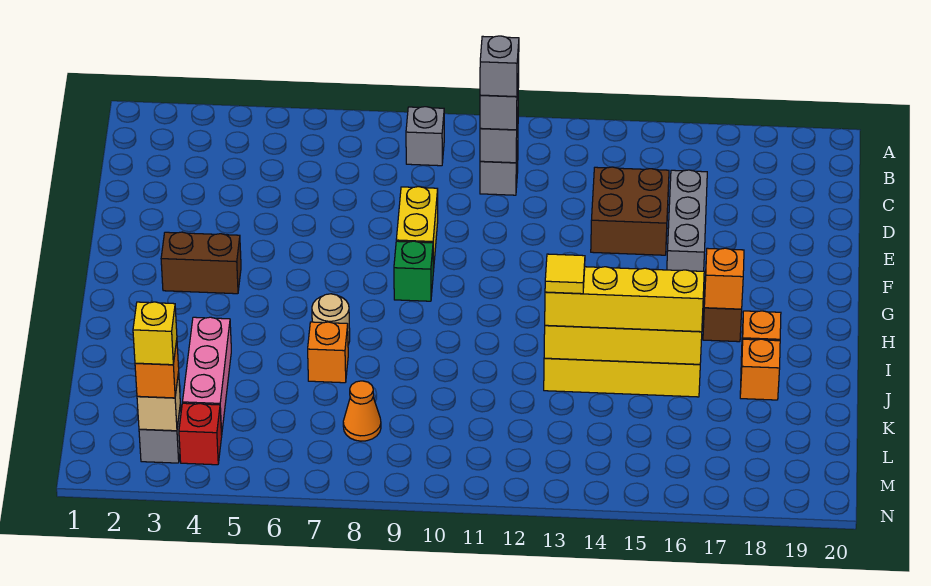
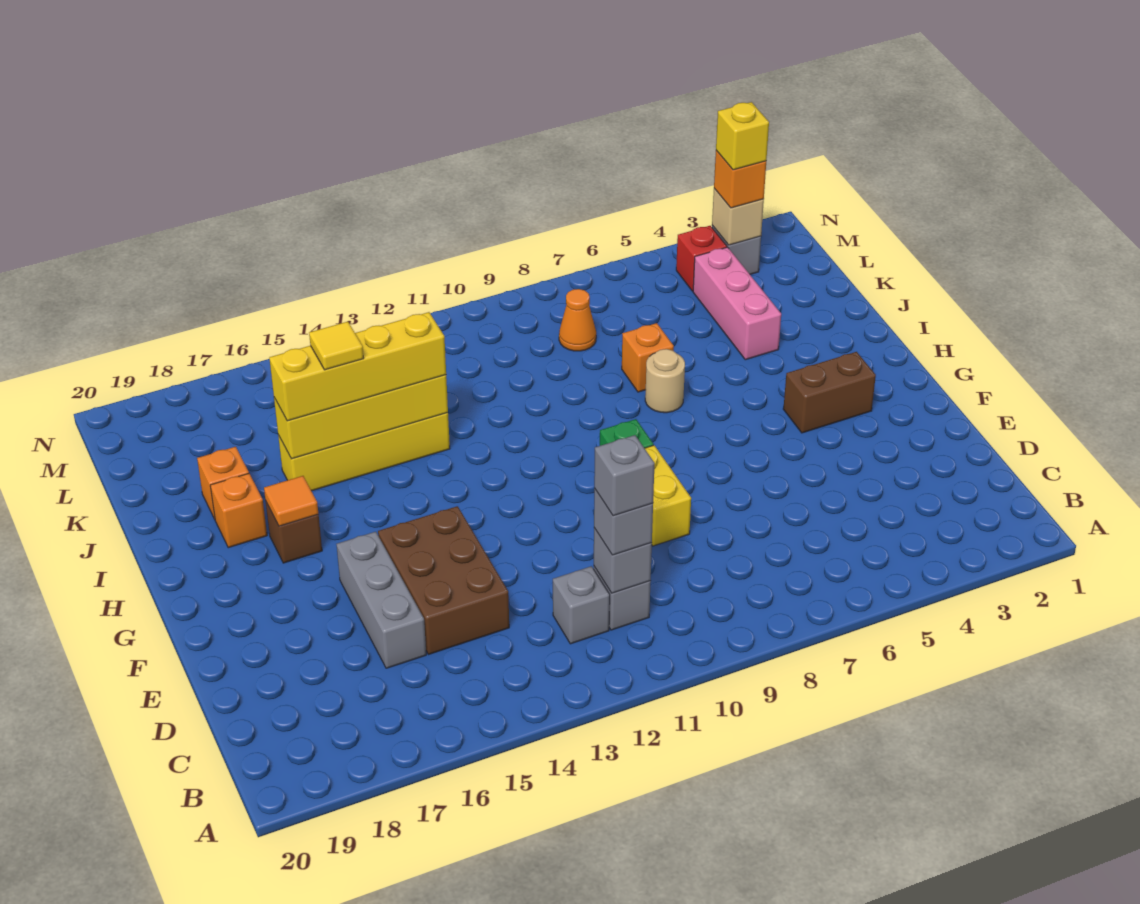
grey brick B9 level 1 -> grey brick C12 level 1
brown brick D14:E15 level 1 -> brown brick D14:F15 level 1
orange brick H17 level 2 -> orange tile H17 level 2
yellow tile J13 level 4 -> yellow tile J15 level 4

